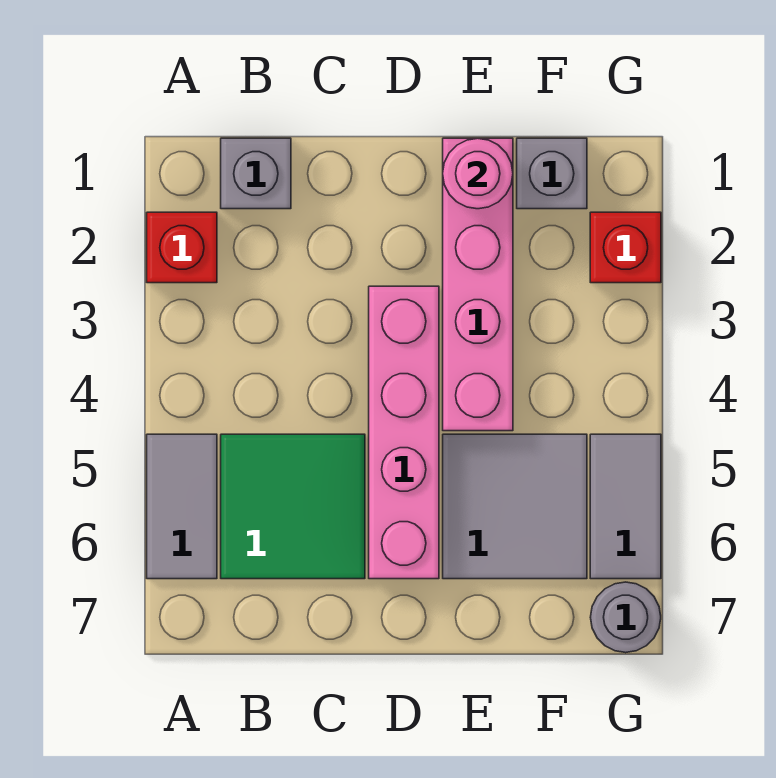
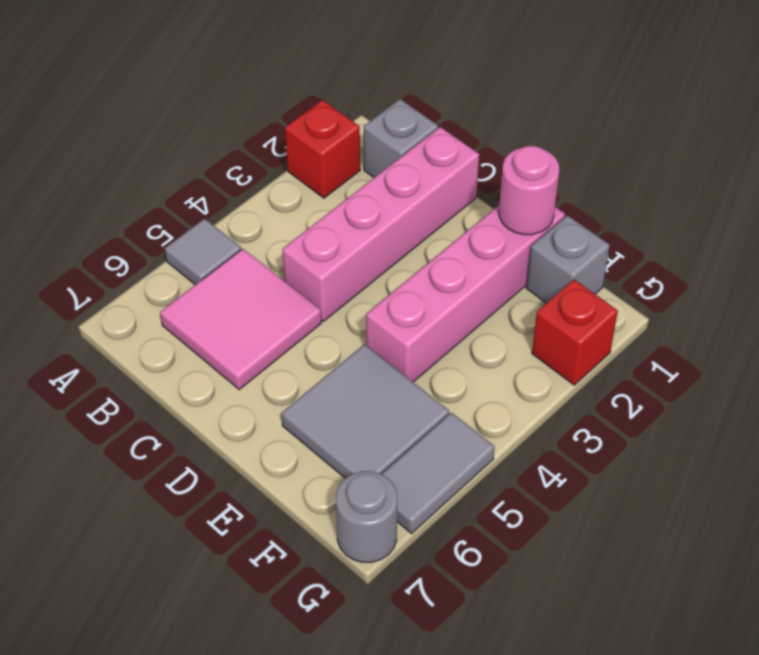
grey tile A5:A6 level 1 -> grey tile A5 level 1
green tile B5:C6 level 1 -> pink tile B5:C6 level 1
pink brick D3:D6 level 1 -> pink brick C1:C4 level 1

